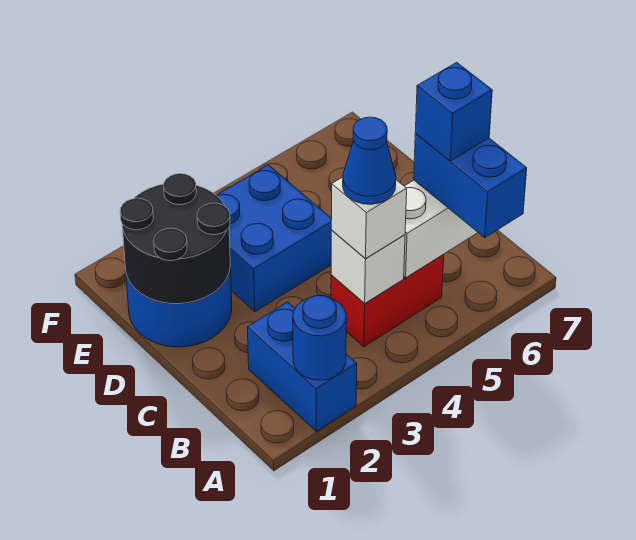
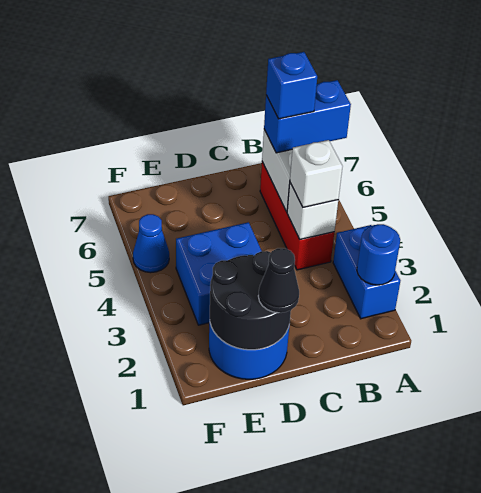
blue brick A2:B2 level 1 -> blue brick A2:A3 level 1
red brick B4:B5 level 1 -> red brick B4:B6 level 1
blue cone B4 level 4 -> blue cone F5 level 1
none -> black cone D1 level 3

